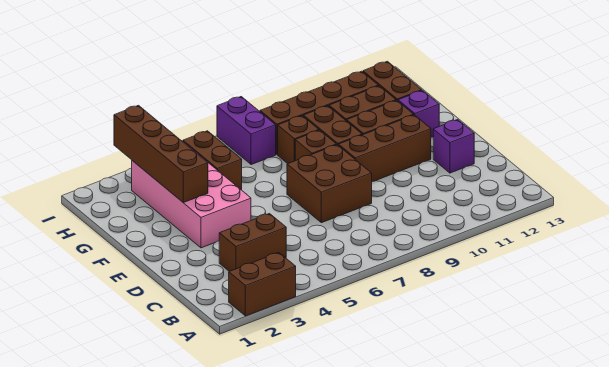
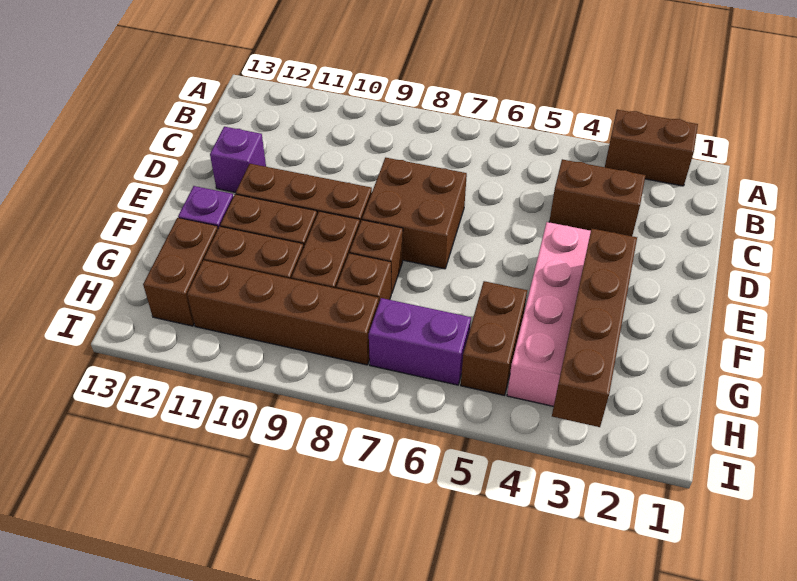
purple brick H7:I7 level 1 -> purple brick H6:H7 level 1

